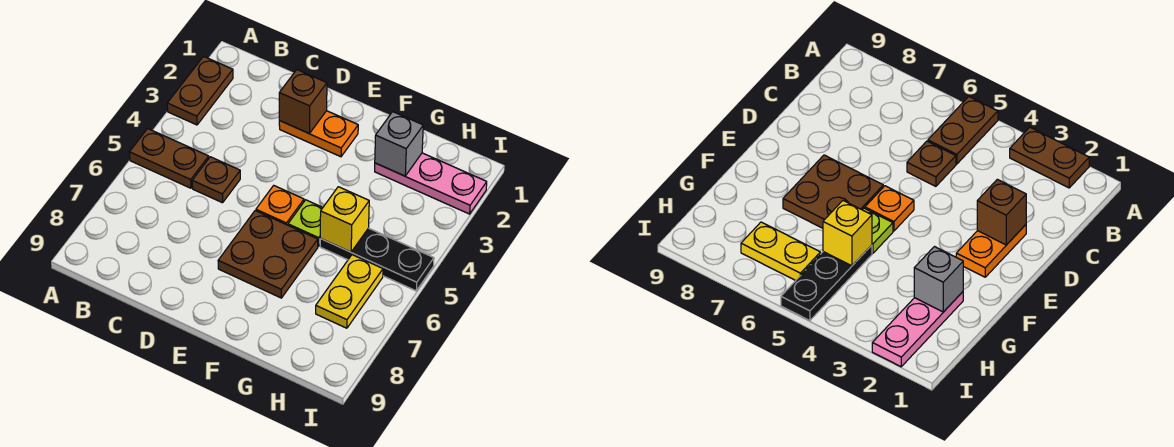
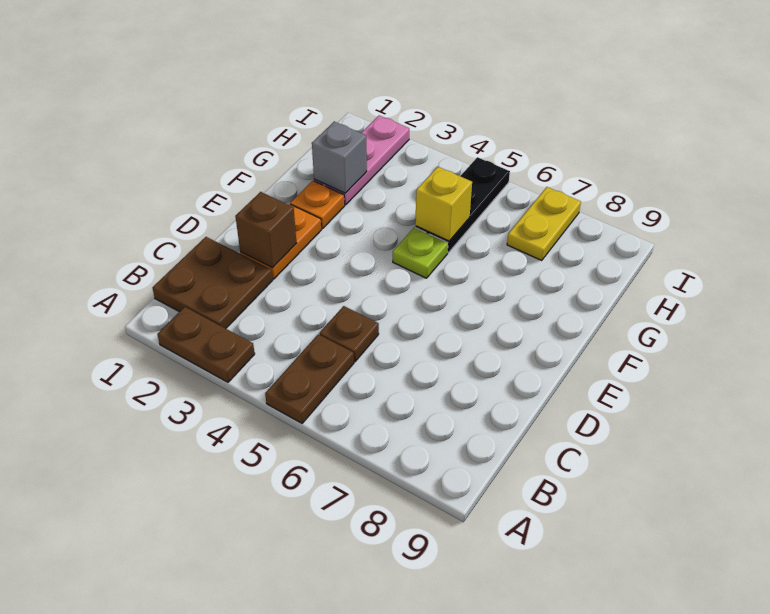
orange plate E5 level 1 -> orange plate F2 level 1
brown plate E6:F7 level 1 -> brown plate B1:C2 level 1
yellow plate H6:H7 level 1 -> yellow plate H7:I7 level 1

